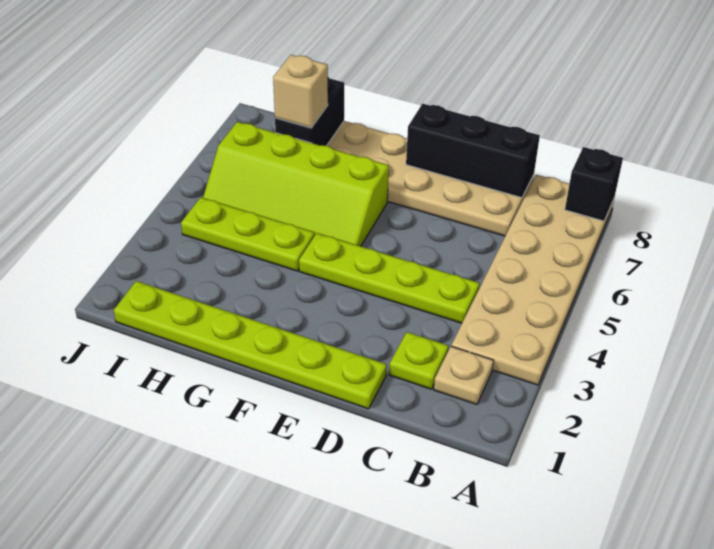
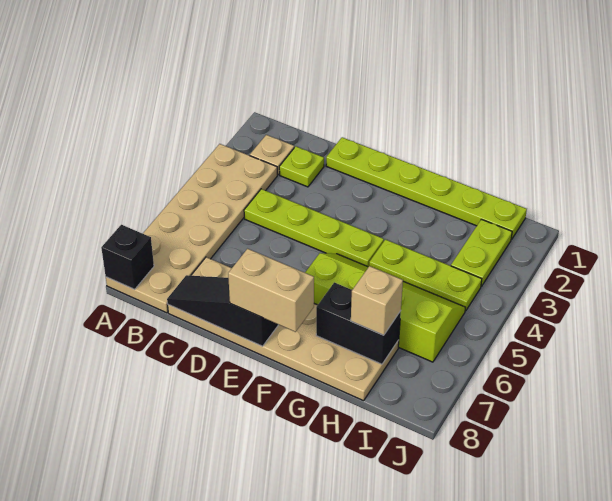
black brick C8:E8 level 2 -> black slope C8:E8 level 2 top E
none -> tan brick E8:F8 level 3
black brick H7:H8 level 2 -> black brick G7:H7 level 2
none -> lime plate I2:I3 level 1

